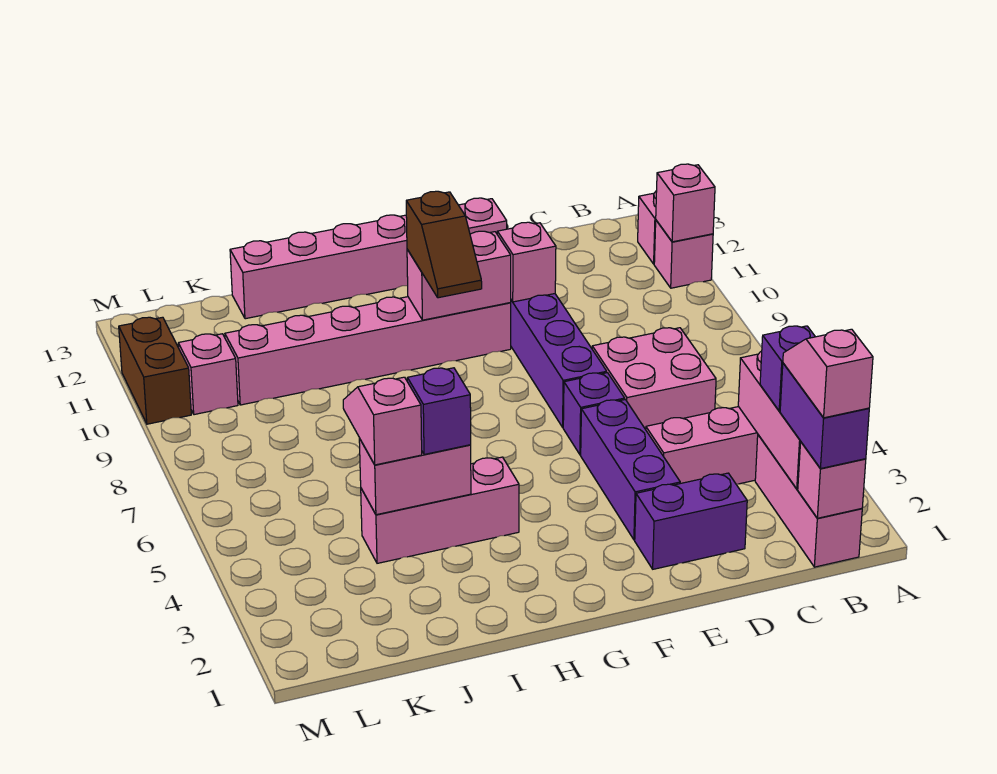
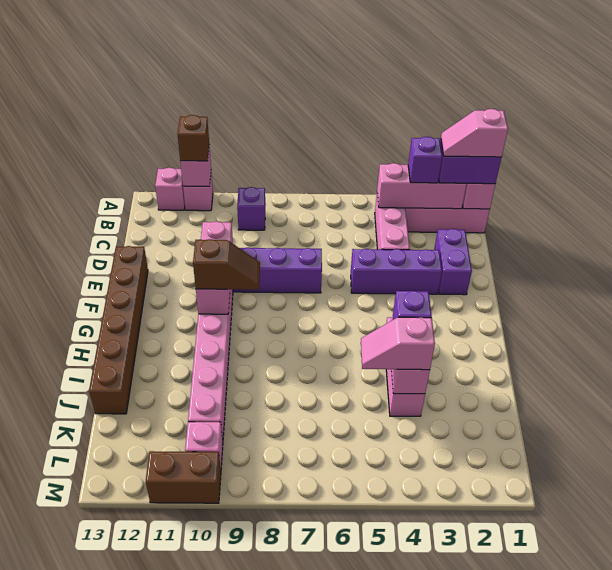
none -> brown brick A11 level 3
pink brick C6:D7 level 1 -> none
purple brick E6 level 1 -> purple brick B9 level 1
pink brick E13:J13 level 1 -> brown brick E13:J13 level 1

